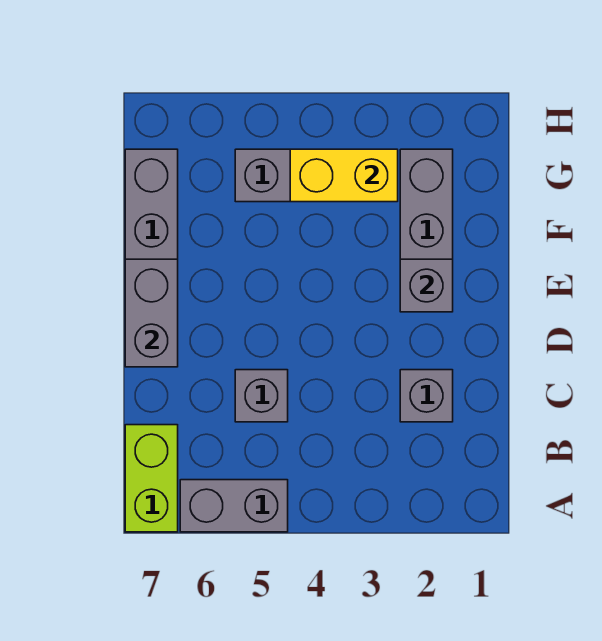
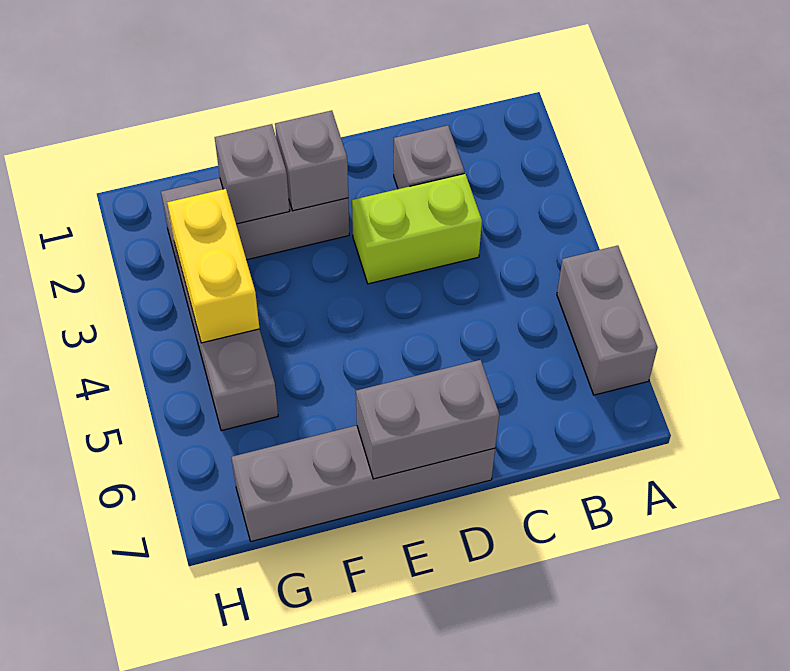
lime brick A7:B7 level 1 -> lime brick C3:D3 level 1
grey brick C5 level 1 -> grey brick F2 level 2

